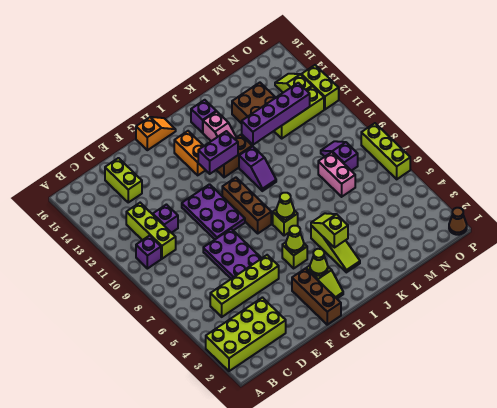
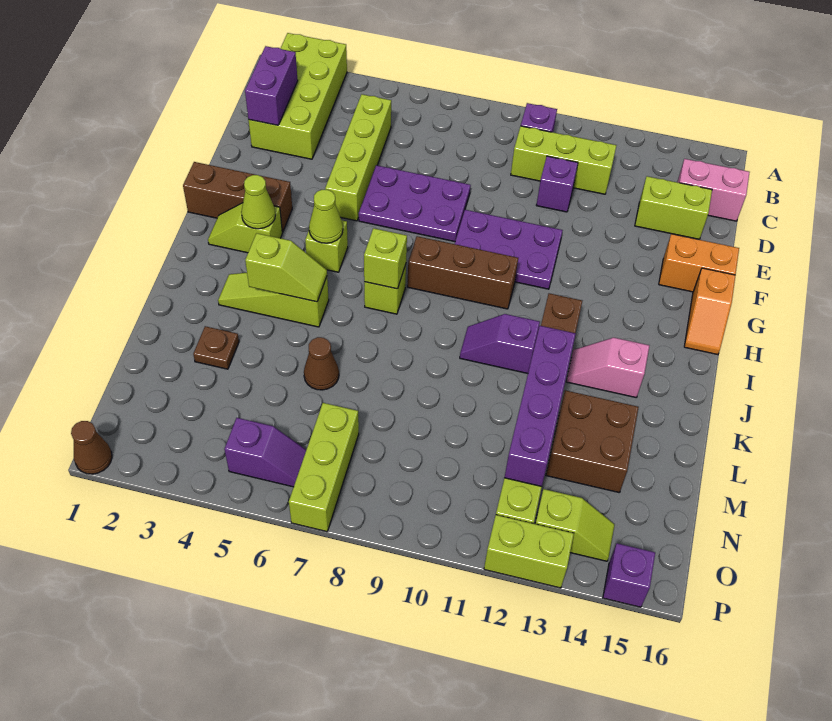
purple brick H12:I12 level 2 -> purple brick C2:D2 level 2
orange brick H13:H14 level 1 -> orange brick F15:F16 level 1
lime cone I7 level 2 -> lime brick I7 level 2
purple brick J15 level 1 -> purple brick P15 level 1
none -> brown plate L3 level 1
none -> brown cone L6 level 1
pink brick M7:M8 level 1 -> pink brick C15:C16 level 1
purple slope N8:N9 level 1 top 8 -> purple slope O5:O6 level 1 top 5
lime brick P6:P8 level 1 -> lime brick N7:P7 level 1

